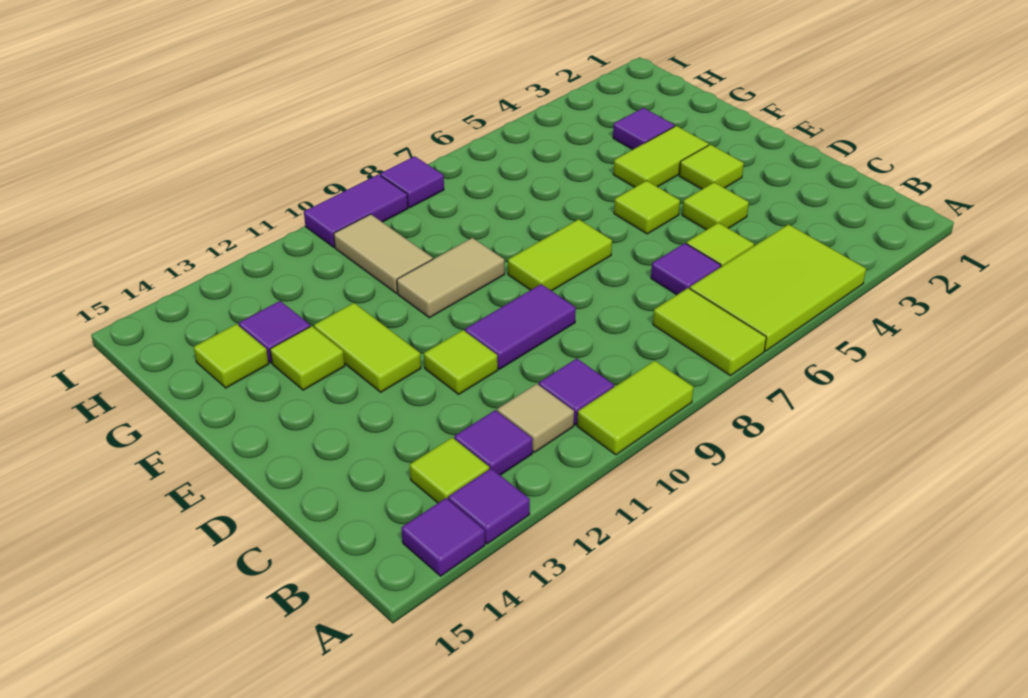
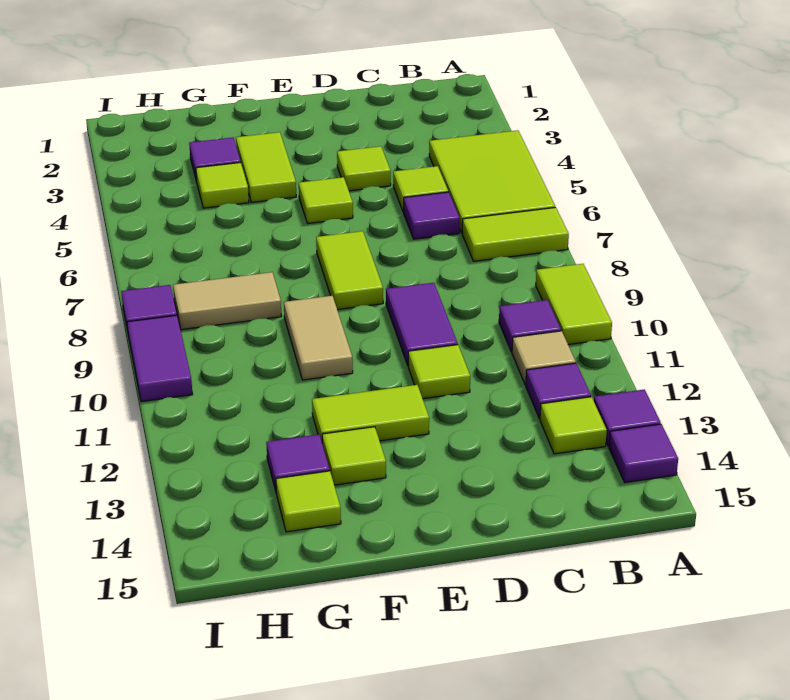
lime tile E3 level 1 -> lime tile G4 level 1
tan tile G10:H10 level 1 -> tan tile G8:H8 level 1

